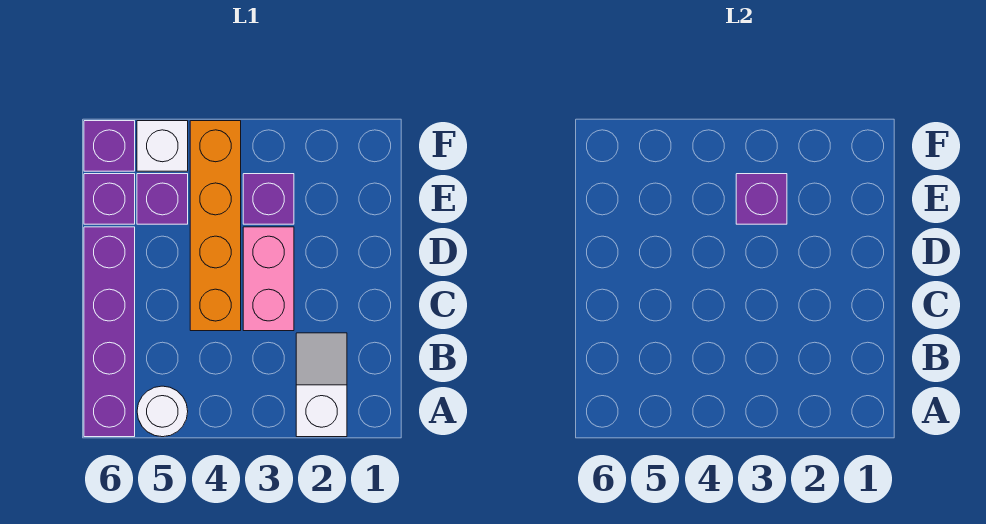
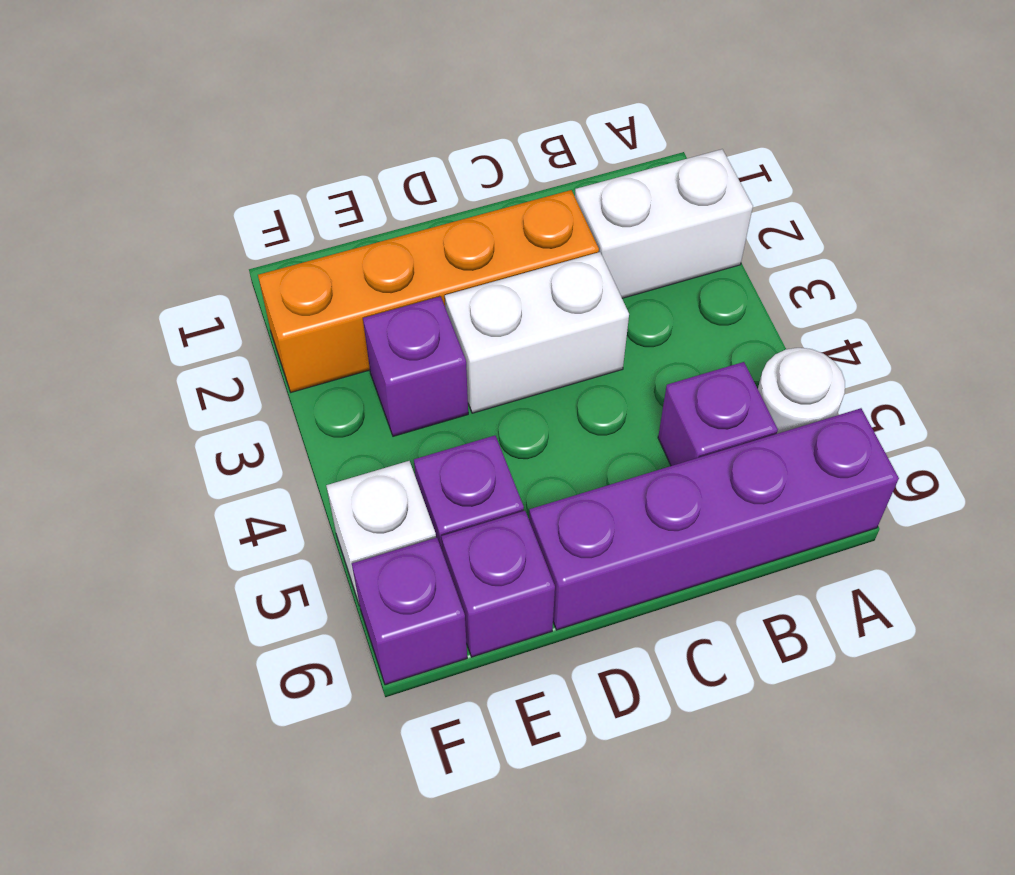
white slope A2:B2 level 1 top A -> white brick A2:B2 level 1
pink brick C3:D3 level 1 -> white brick C3:D3 level 1
orange brick C4:F4 level 1 -> orange brick C2:F2 level 1
purple brick E3 level 2 -> purple brick B5 level 1

